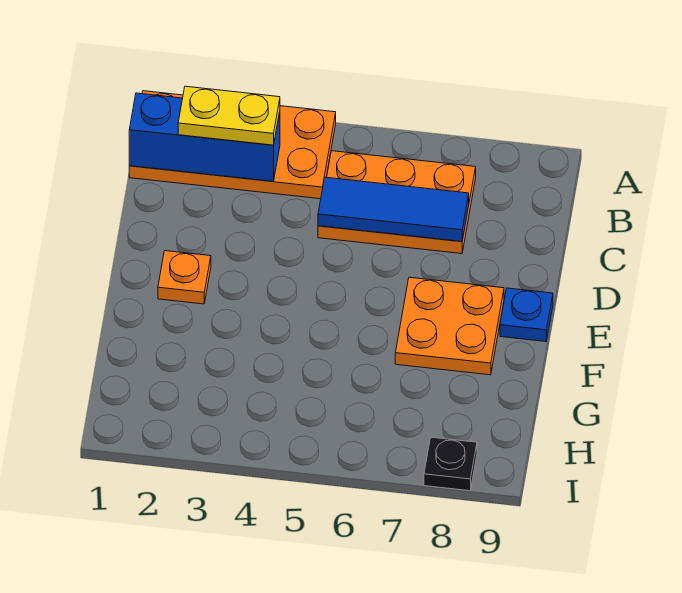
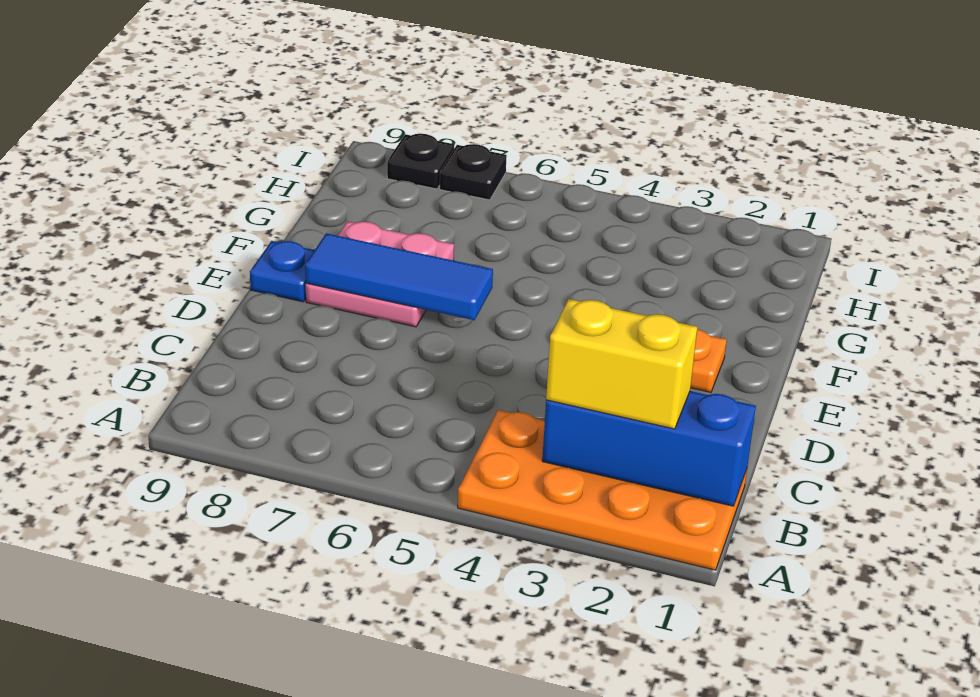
yellow plate B2:B3 level 3 -> yellow brick B2:B3 level 3
orange plate B5:C7 level 1 -> none
blue tile C5:C7 level 2 -> blue tile E6:E8 level 2
orange plate E7:F8 level 1 -> pink plate E7:F8 level 1
none -> black plate I7 level 1

